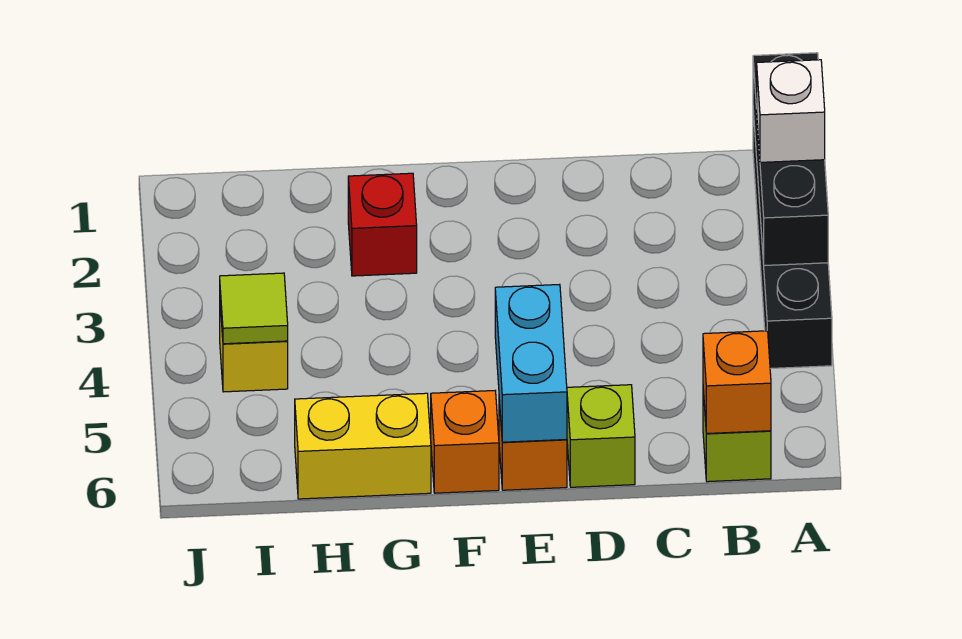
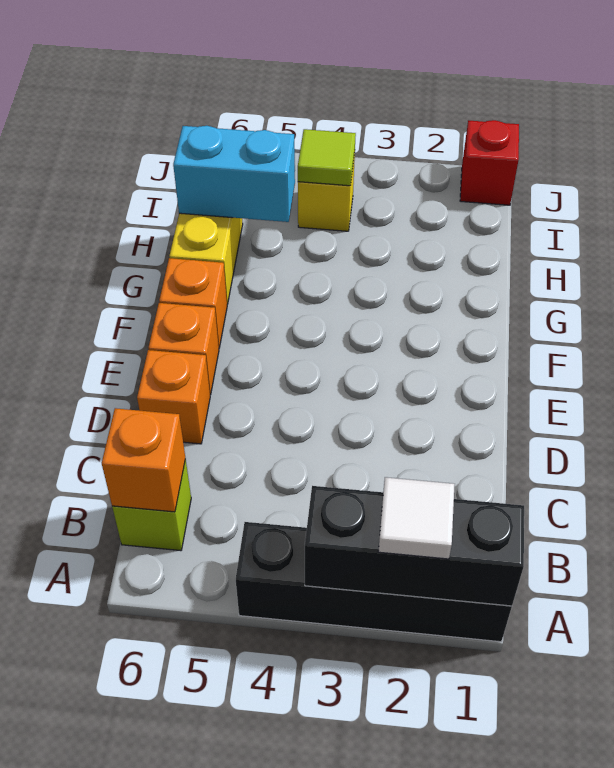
white brick A2 level 3 -> white tile A2 level 3
lime brick D6 level 1 -> orange brick D6 level 1
cyan brick E5:E6 level 2 -> cyan brick H5:H6 level 2
red brick G2 level 1 -> red brick J1 level 1

